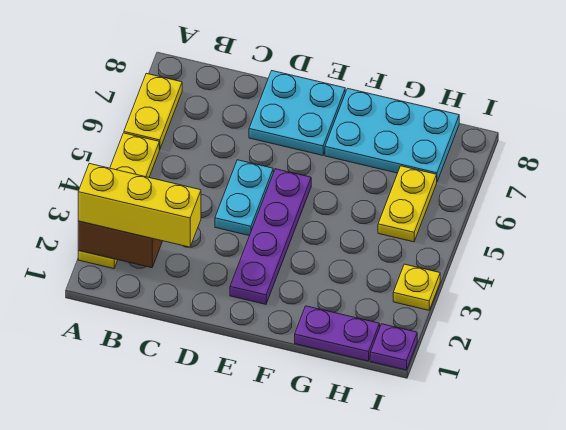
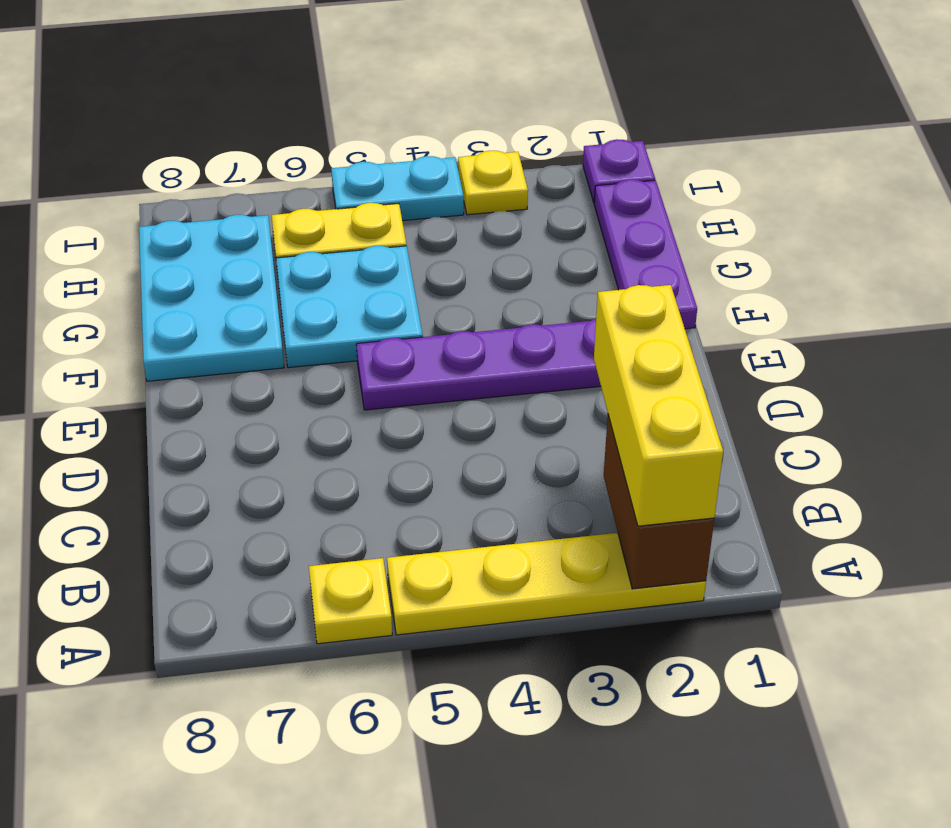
yellow plate A6:A7 level 1 -> yellow plate A6 level 1
cyan plate D4:D5 level 1 -> cyan plate I4:I5 level 1
cyan plate D7:E8 level 1 -> cyan plate F5:G6 level 1
purple plate G1:H1 level 1 -> purple plate F1:H1 level 1

